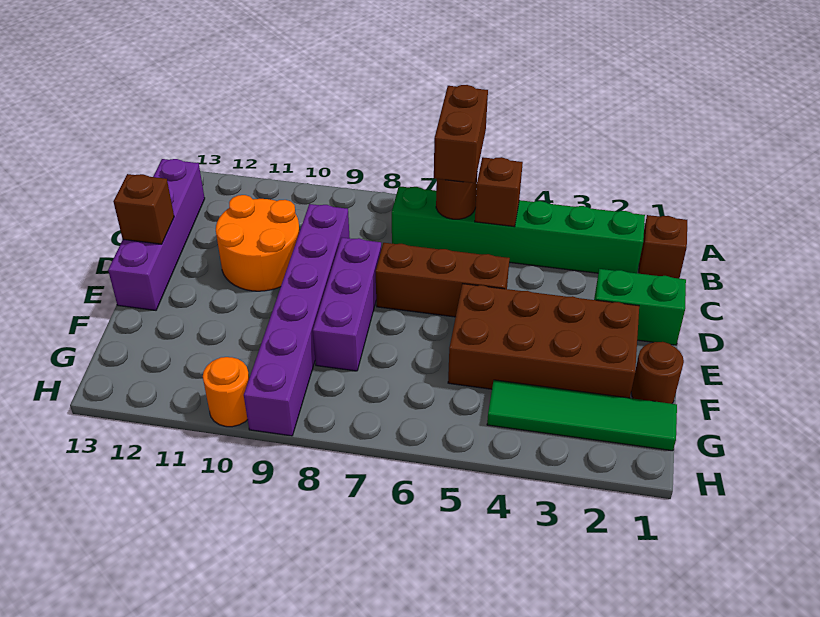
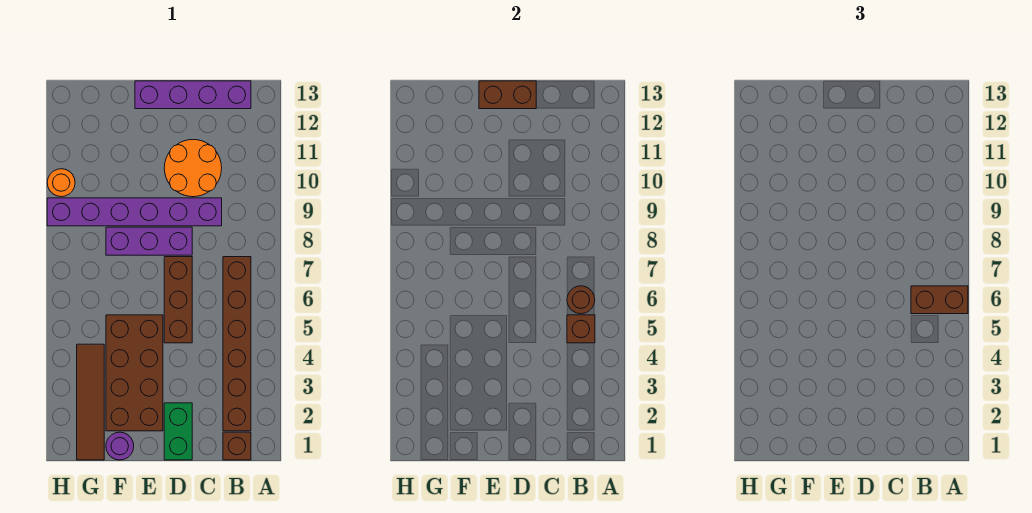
green brick B2:B7 level 1 -> brown brick B2:B7 level 1
brown brick D13 level 2 -> brown brick D13:E13 level 2
brown round brick F1 level 1 -> purple round brick F1 level 1
green tile G1:G4 level 1 -> brown tile G1:G4 level 1

